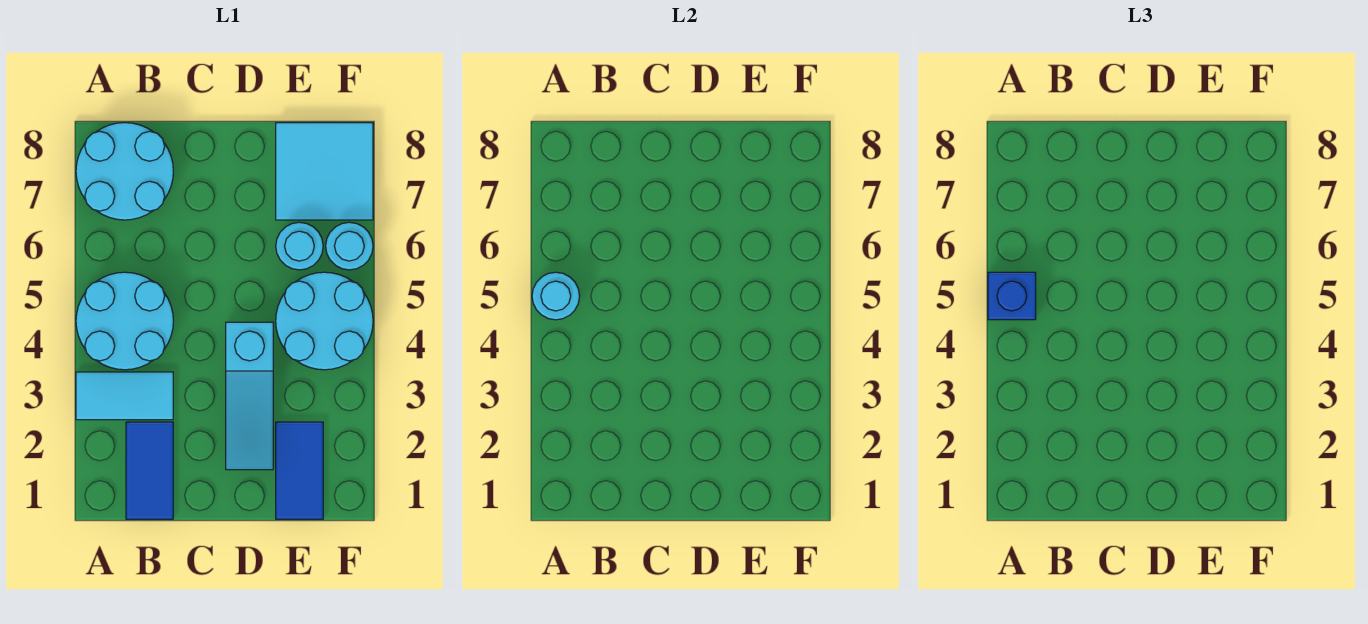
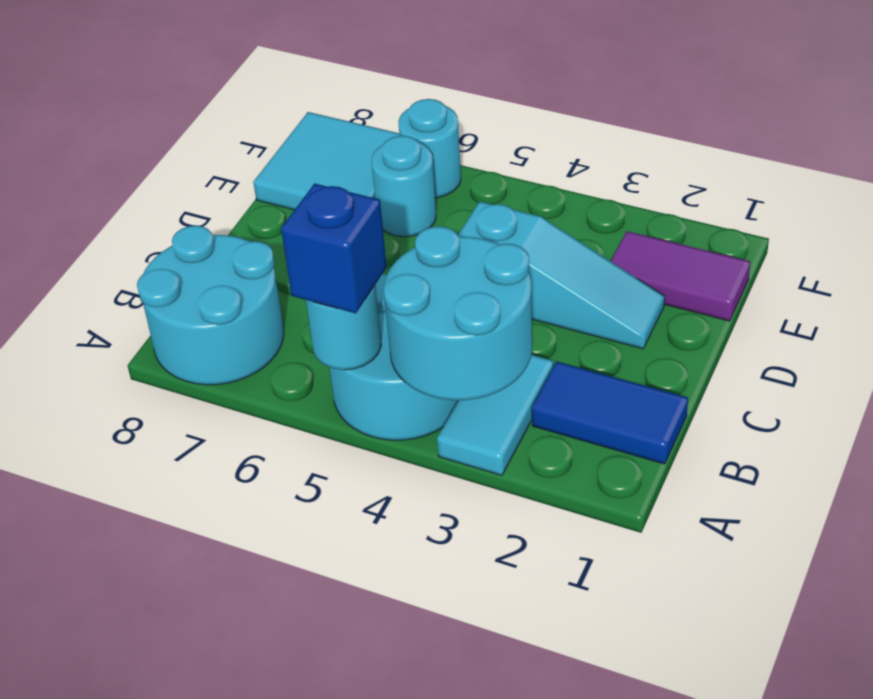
blue tile E1:E2 level 1 -> purple tile E1:E2 level 1
cyan round brick E4:F5 level 1 -> cyan round brick A3:B4 level 2

